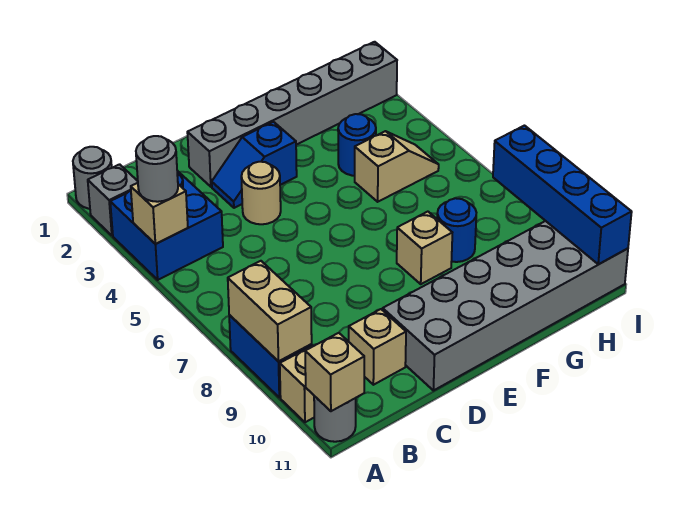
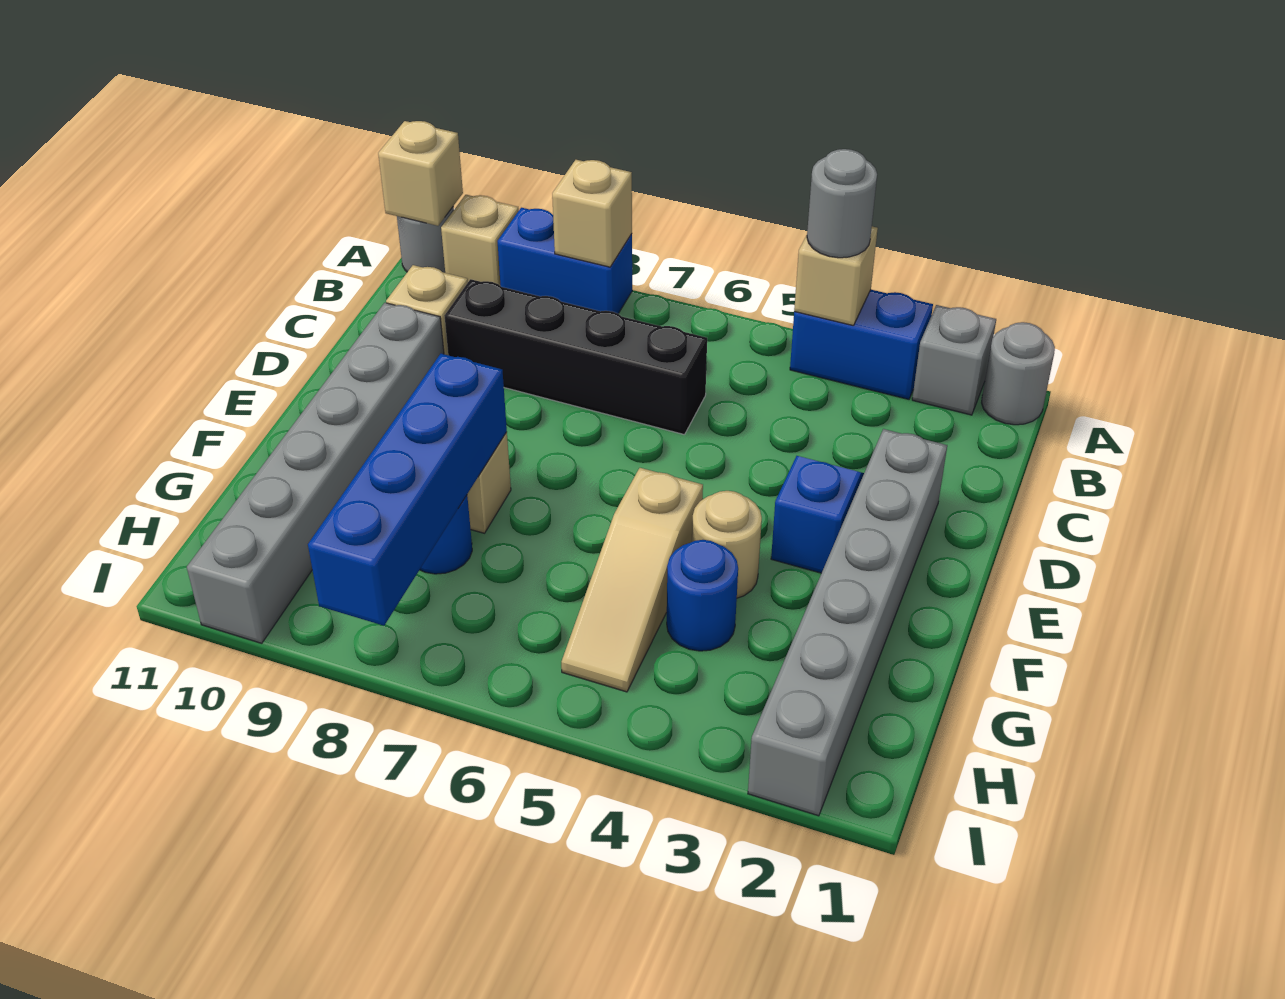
blue brick A3:B4 level 1 -> blue brick A3:A4 level 1
tan brick A8:A9 level 2 -> tan brick A8 level 2
none -> black brick C6:C9 level 1
tan round brick D4 level 1 -> tan round brick F4 level 1
grey brick D10:I11 level 1 -> grey brick D10:I10 level 1
tan slope G5:H5 level 1 top G -> tan slope F5:H5 level 1 top F
blue brick I8:I11 level 2 -> blue brick F8:I8 level 2

